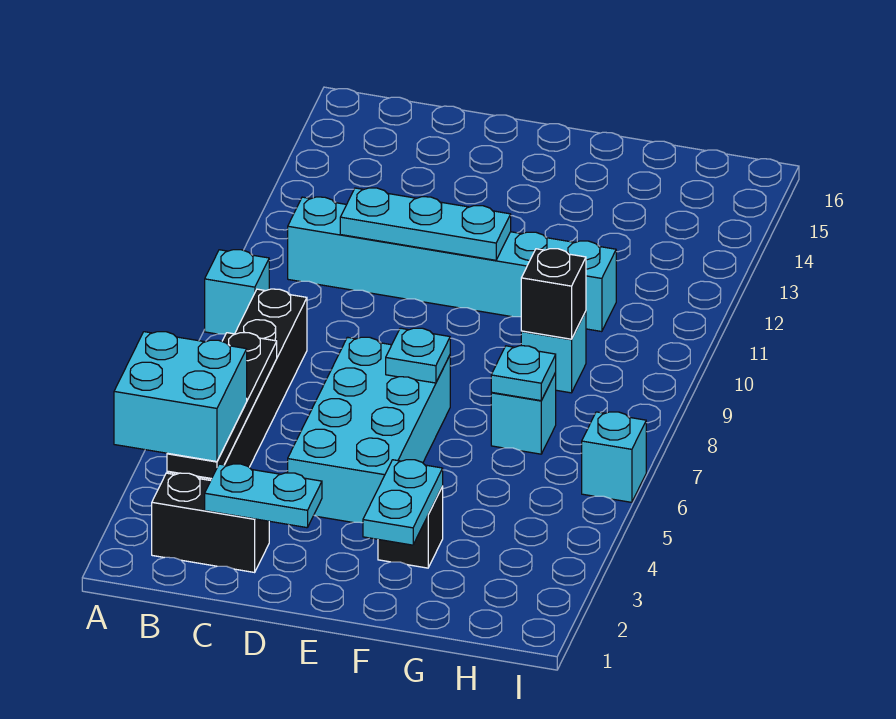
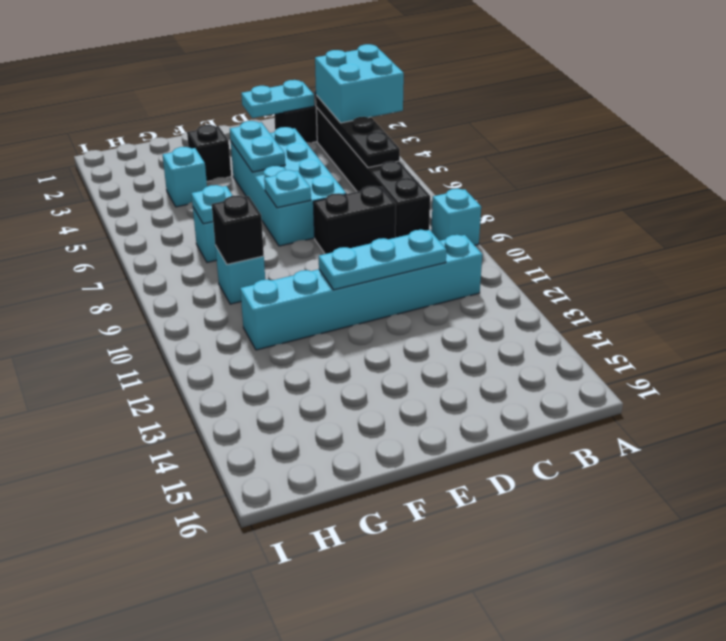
none -> black brick C8:D8 level 1
cyan plate F2:F3 level 2 -> cyan plate E4:E5 level 2
cyan brick I6 level 1 -> cyan brick G4 level 1

